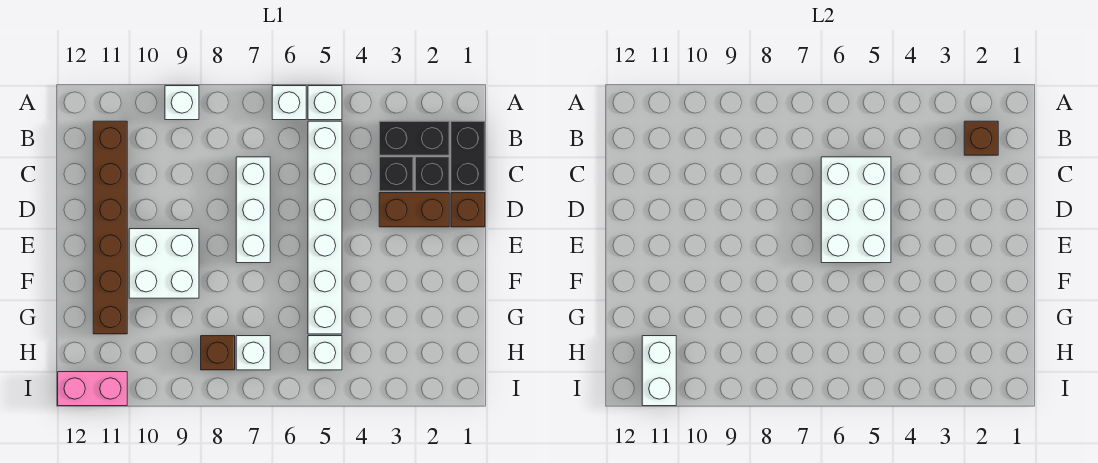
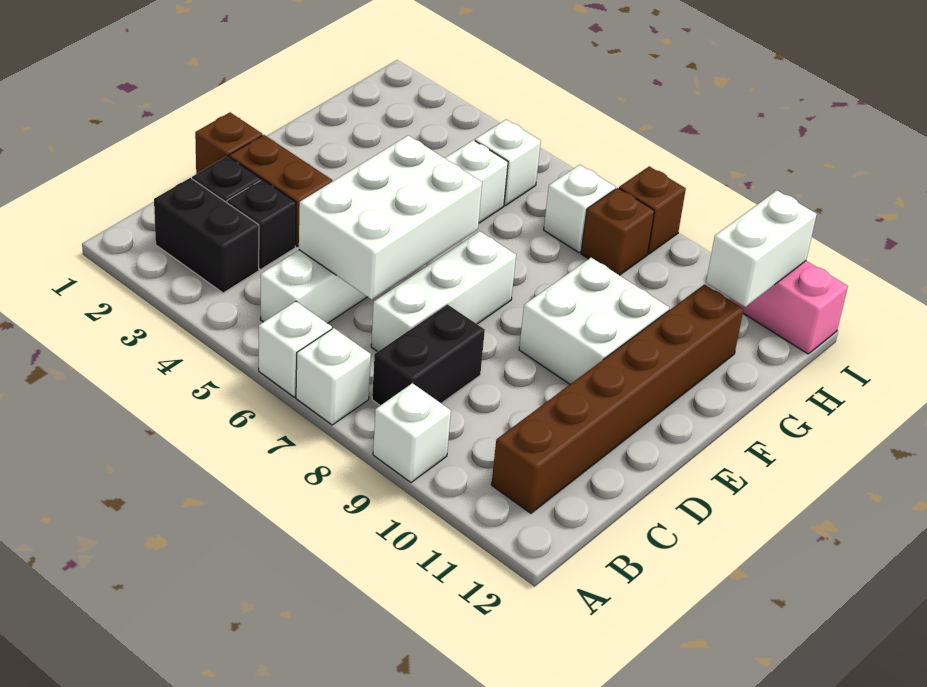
white brick A5 level 1 -> white brick A7 level 1
black brick B1:C1 level 1 -> black brick B8:C8 level 1
brown brick B2 level 2 -> brown brick I8 level 1

